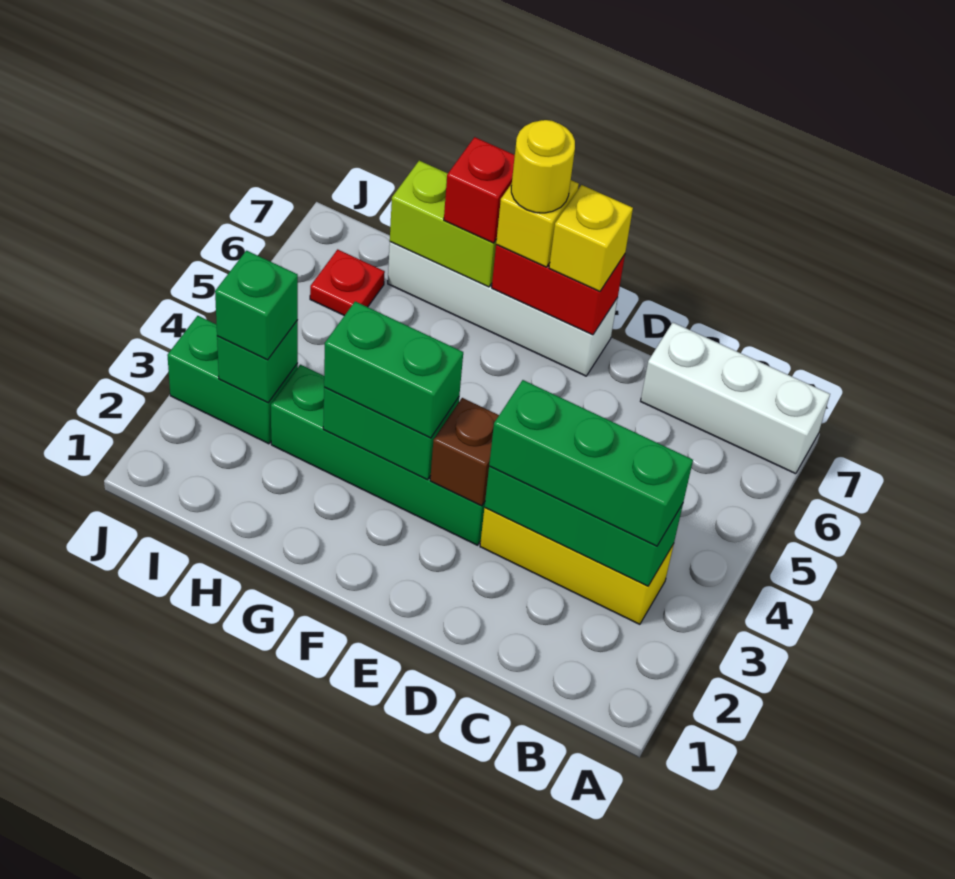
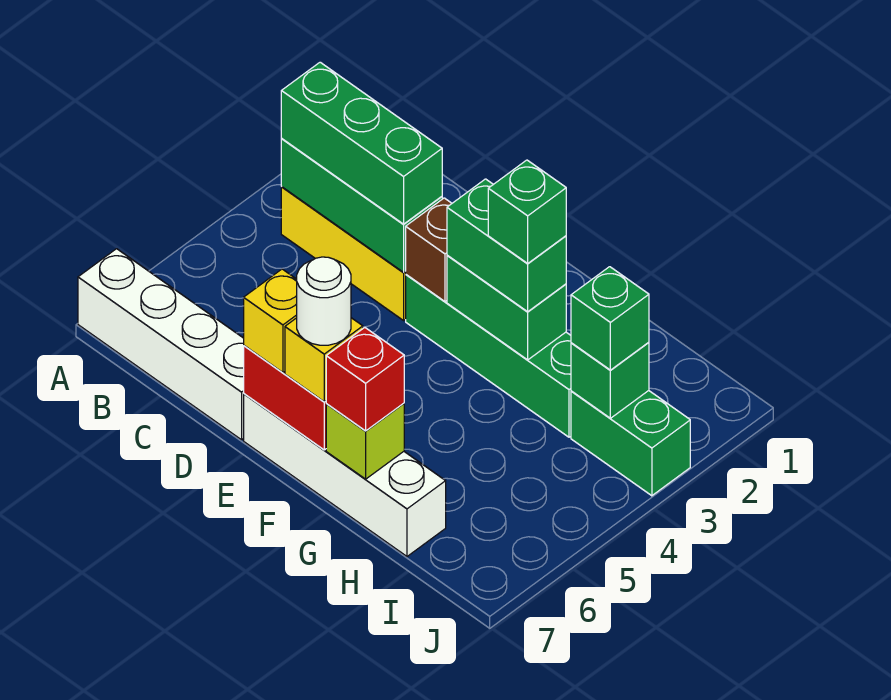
white brick A7:C7 level 1 -> white brick A7:D7 level 1
yellow round brick F7 level 4 -> white round brick F7 level 4
none -> green brick G3 level 4
lime brick G7:H7 level 2 -> lime brick G7 level 2
red plate I6 level 1 -> none

